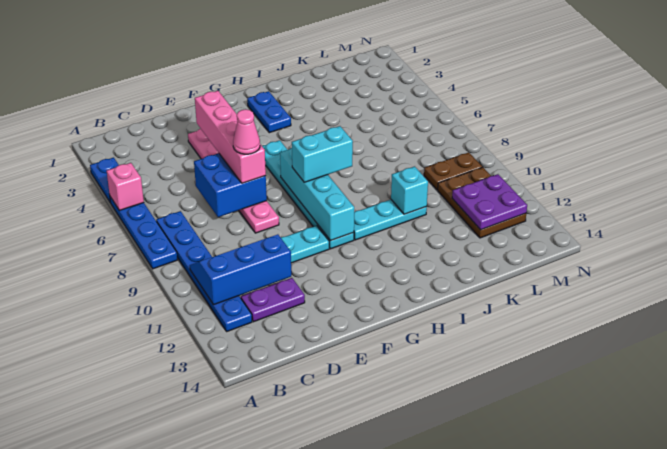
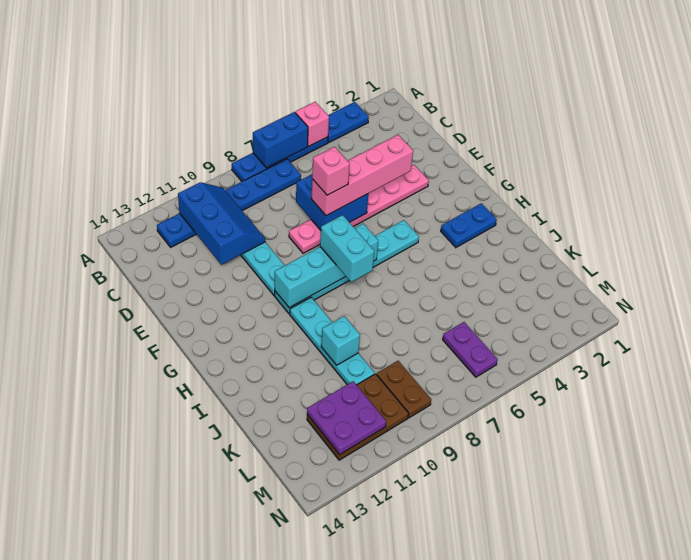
none -> blue brick A6:A7 level 2
purple plate C12:D12 level 1 -> purple plate L6:M6 level 1
pink cone E7 level 4 -> pink brick E7 level 4
cyan plate H10:J10 level 1 -> cyan plate H10:K10 level 1

